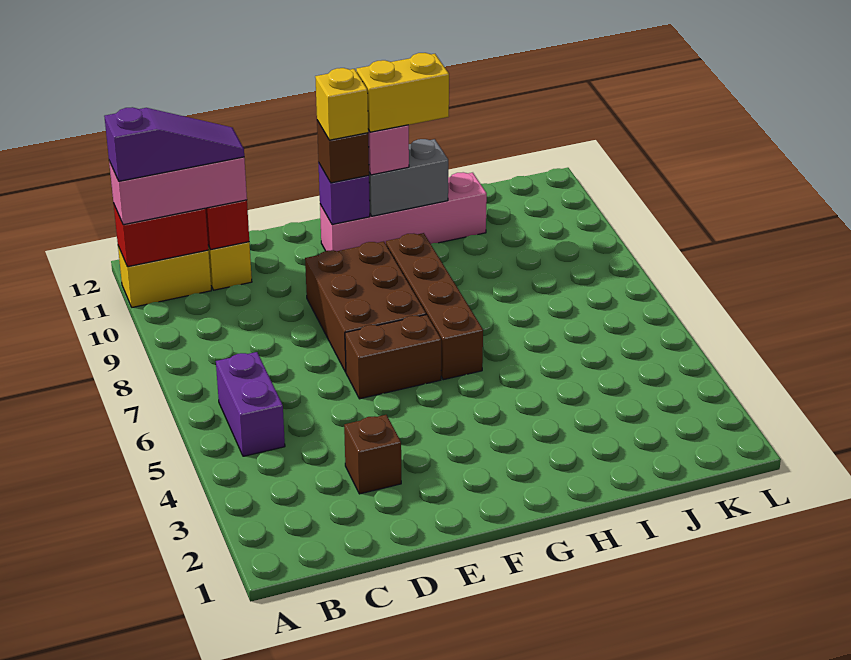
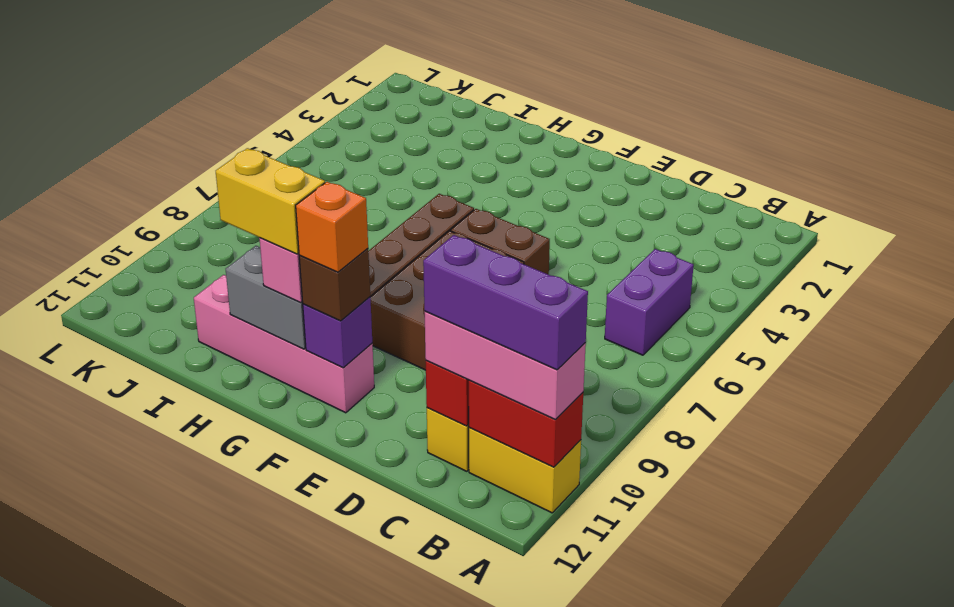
purple slope A11:C11 level 4 top A -> purple brick A11:C11 level 4
brown brick D3 level 1 -> none
yellow brick F11 level 4 -> orange brick F11 level 4

